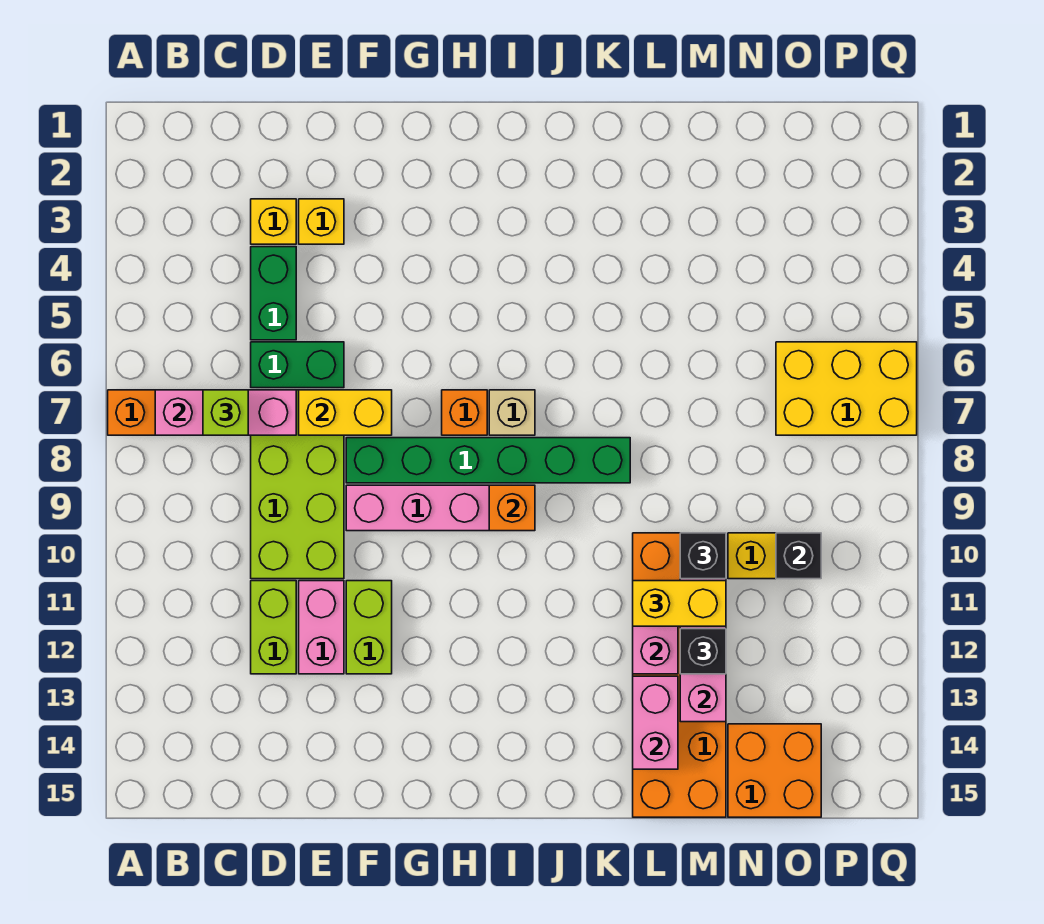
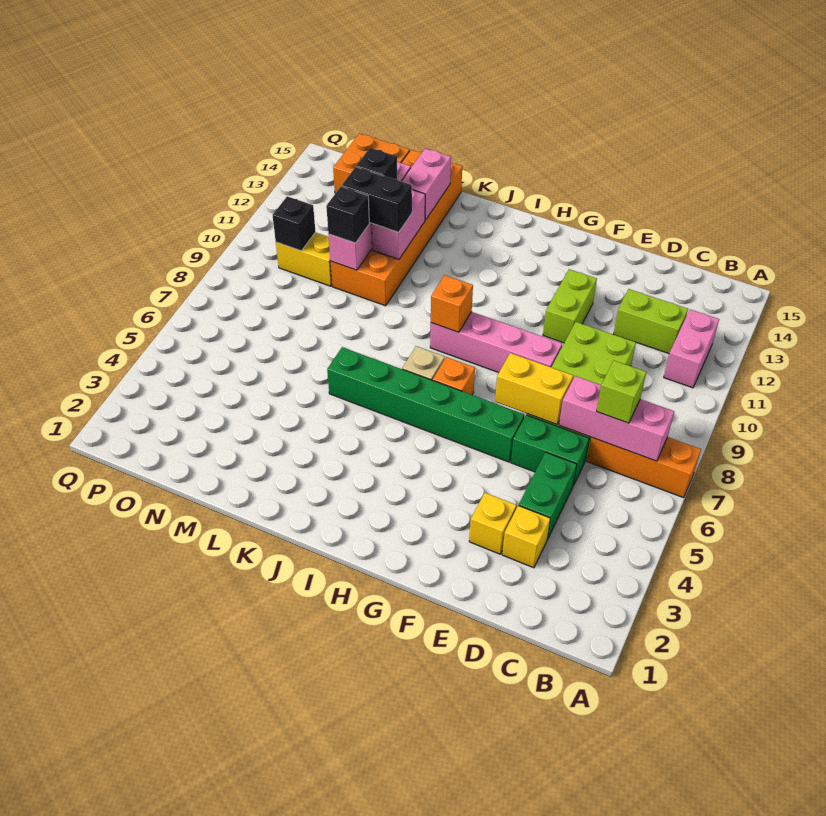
lime brick D11:D12 level 1 -> lime brick C12:D12 level 1
pink brick E11:E12 level 1 -> pink brick B11:B12 level 1
green brick F8:K8 level 1 -> green brick F6:K6 level 1
yellow brick L11:M11 level 3 -> black brick L11:M11 level 3
yellow brick O6:Q7 level 1 -> none

